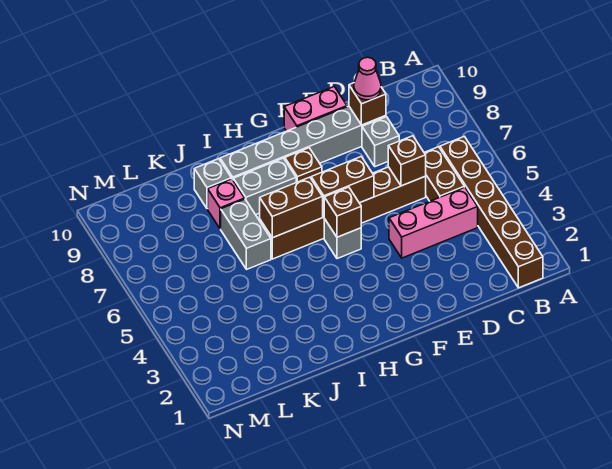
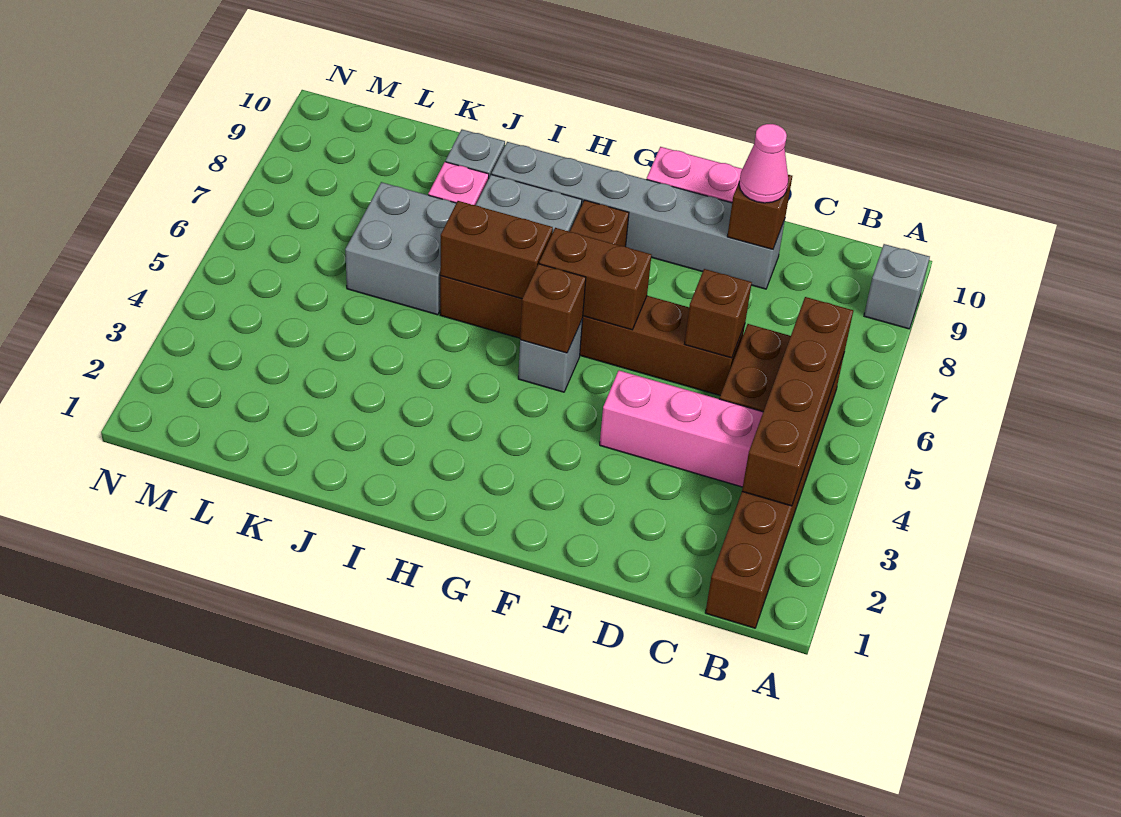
none -> brown brick B3:B6 level 2
grey brick D8 level 1 -> grey brick A9 level 1
grey brick J6:J7 level 1 -> grey brick J6:K7 level 1

